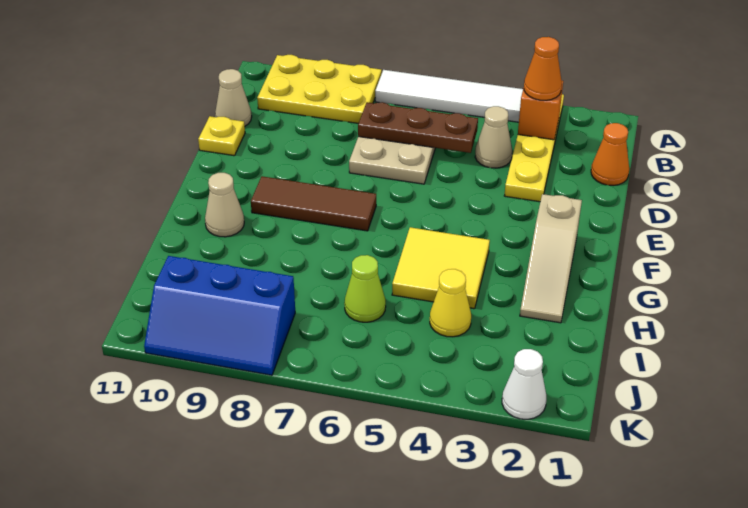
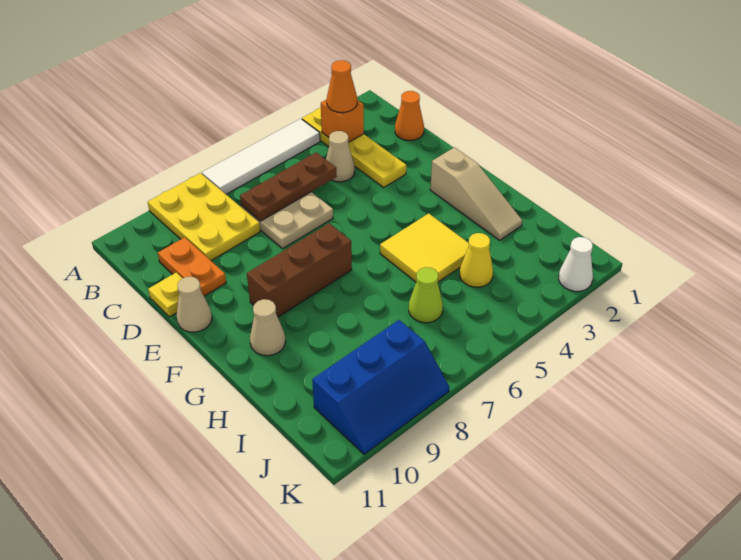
yellow plate A8:B10 level 1 -> yellow plate A8:C9 level 1
none -> orange plate C10:D10 level 1
tan cone C11 level 1 -> tan cone E11 level 1
brown tile F7:F9 level 1 -> brown brick F7:F9 level 1

